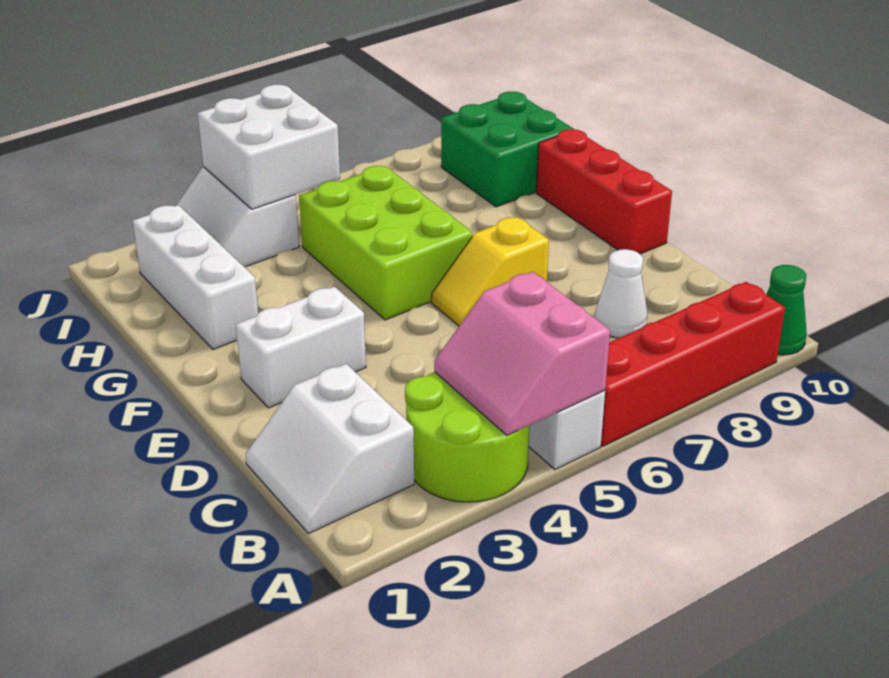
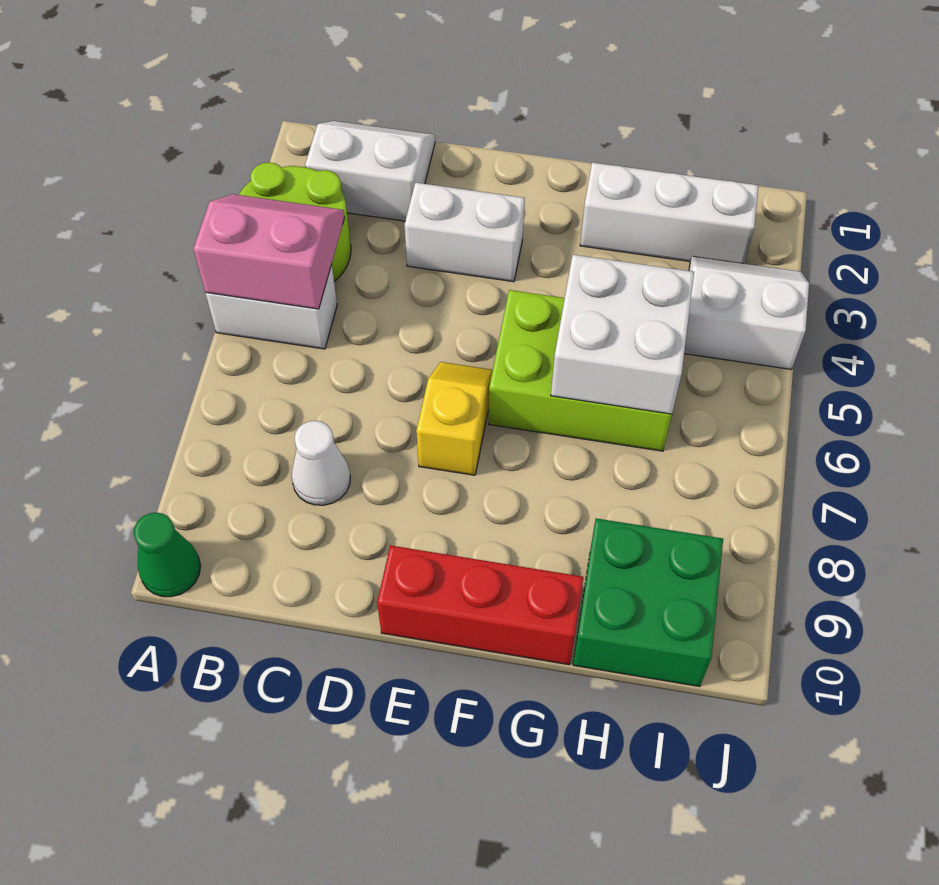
red brick A6:A9 level 1 -> none
white brick E2:E3 level 1 -> white brick D3:E3 level 1
white brick I4:J5 level 2 -> white brick G5:H6 level 2

